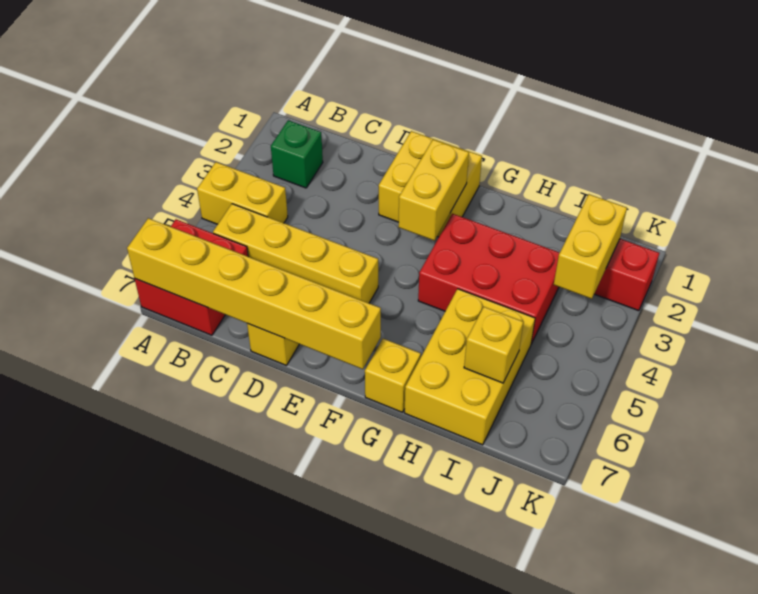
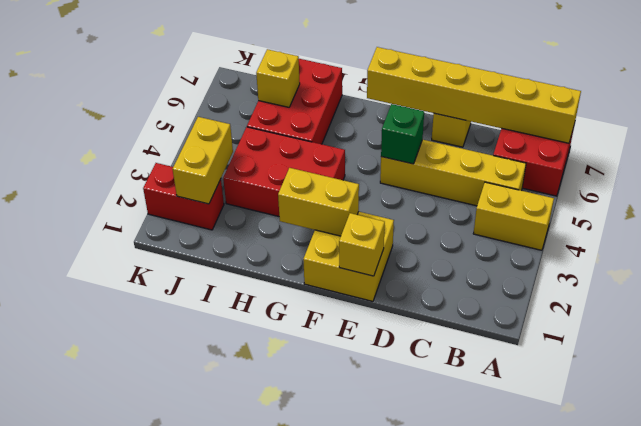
green brick B2 level 1 -> green brick E5 level 2
yellow brick F2:F3 level 2 -> yellow brick F2:G2 level 2
yellow brick G7 level 1 -> yellow brick E1 level 2
yellow brick H5:I7 level 1 -> red brick H5:I7 level 1

